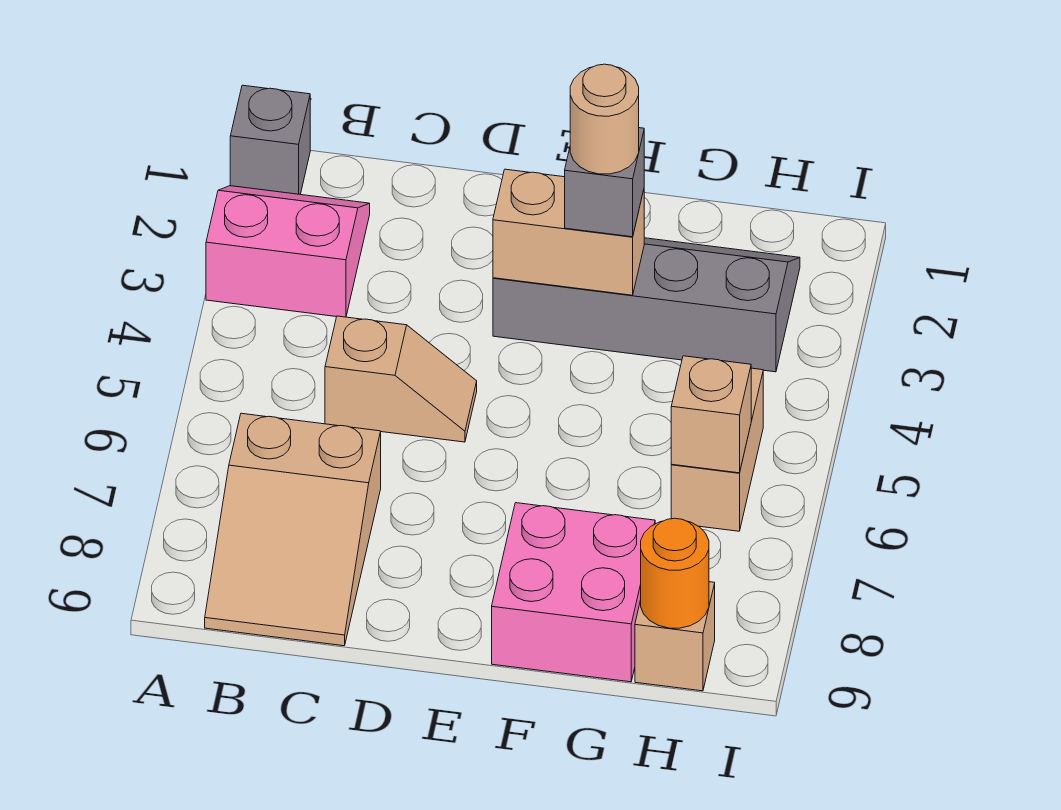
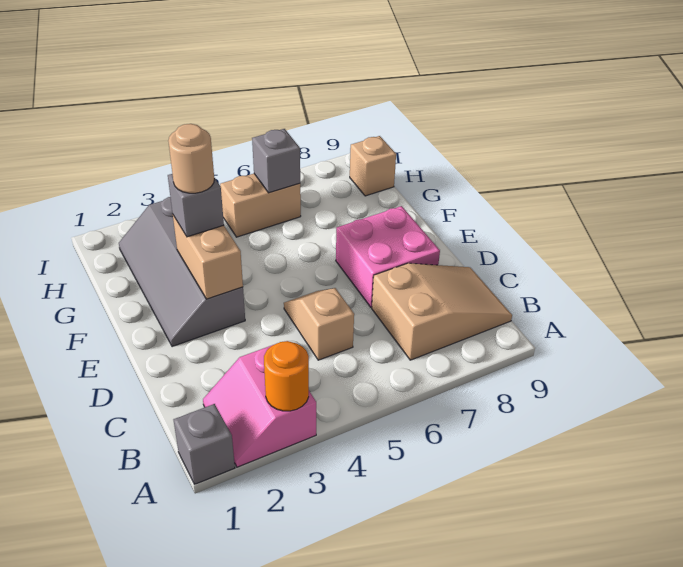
pink brick F8:G9 level 1 -> pink brick D7:E8 level 1
tan brick H6 level 2 -> grey brick H6 level 2
orange round brick H9 level 2 -> orange round brick A3 level 2

